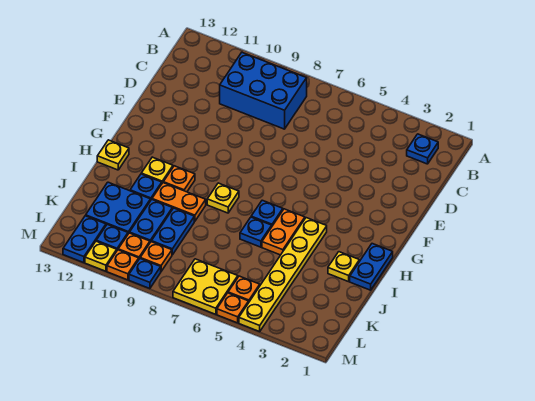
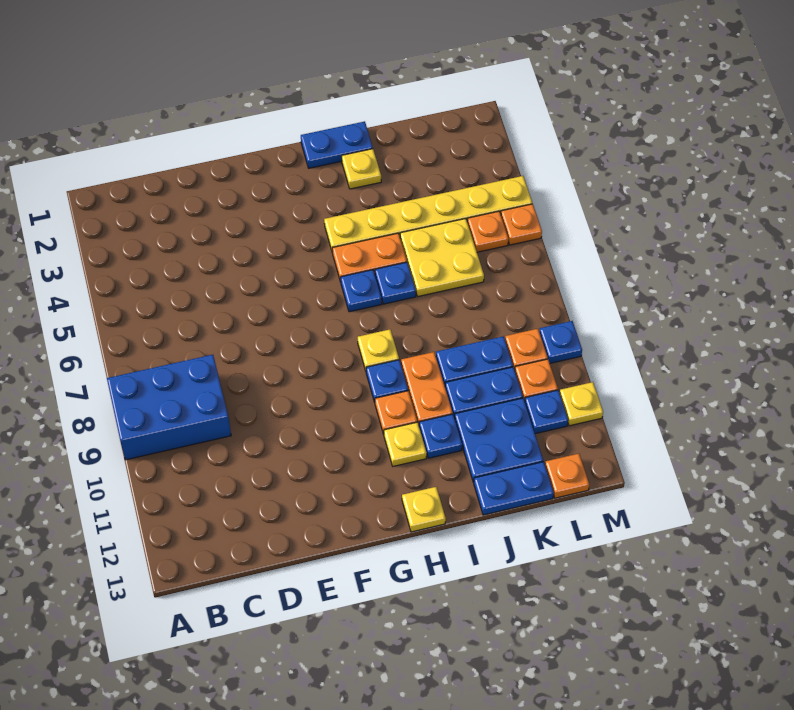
blue plate B2 level 1 -> blue plate H9 level 1
blue brick B8:C10 level 1 -> blue brick A8:C9 level 1
yellow plate L6:M7 level 1 -> yellow plate J5:K6 level 1
blue plate L12:M12 level 1 -> blue plate J13:K13 level 1
orange plate M10 level 1 -> orange plate L13 level 1

